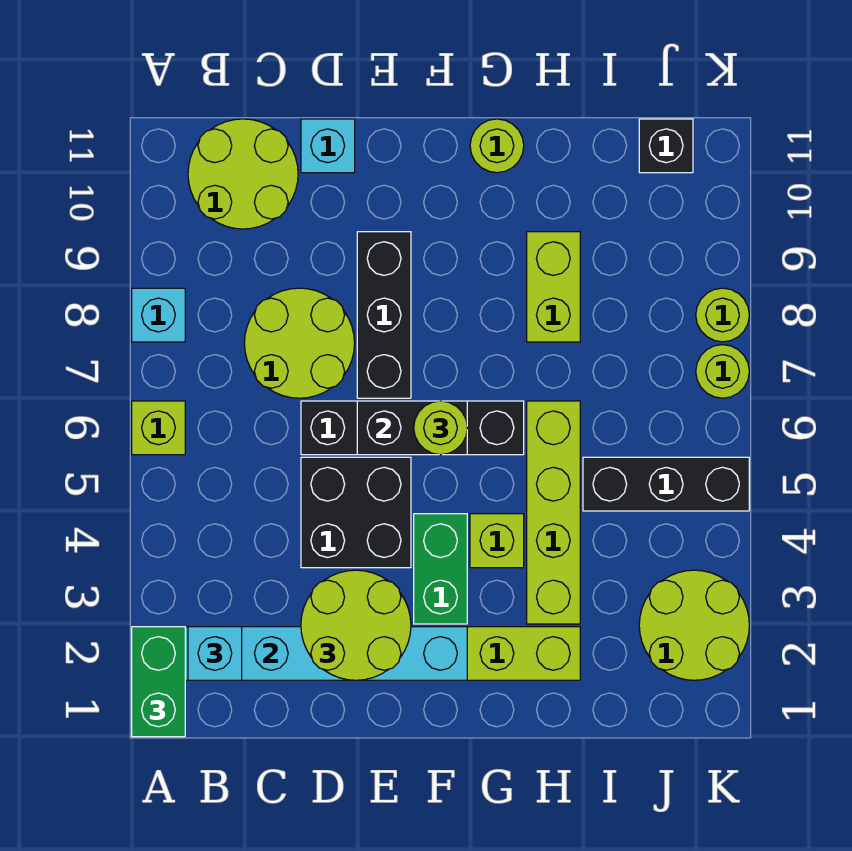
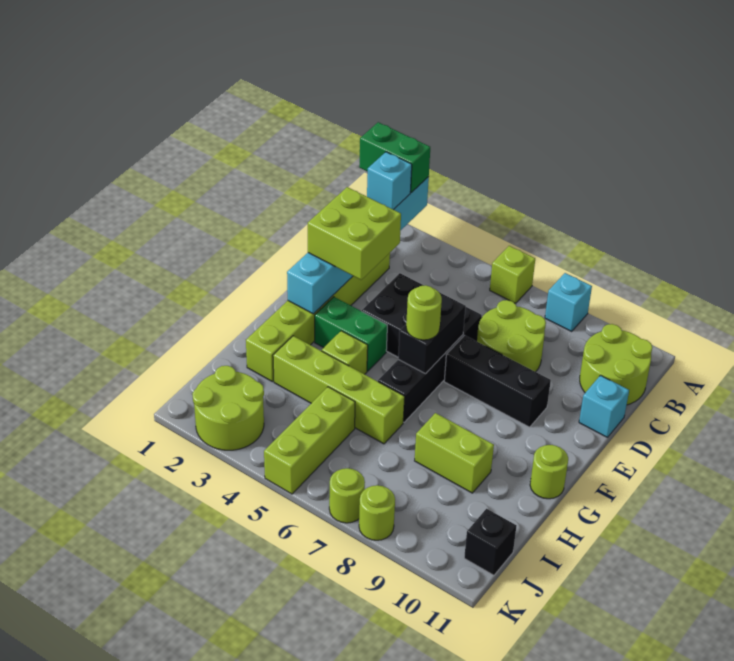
lime round brick D2:E3 level 3 -> lime brick D2:E3 level 3
black brick I5:K5 level 1 -> lime brick I5:K5 level 1

